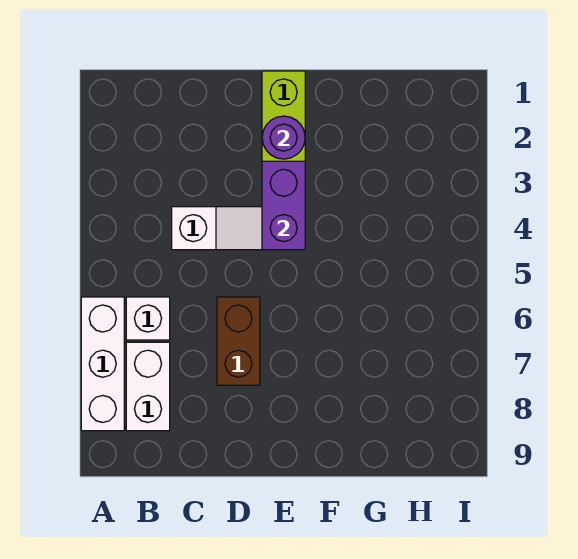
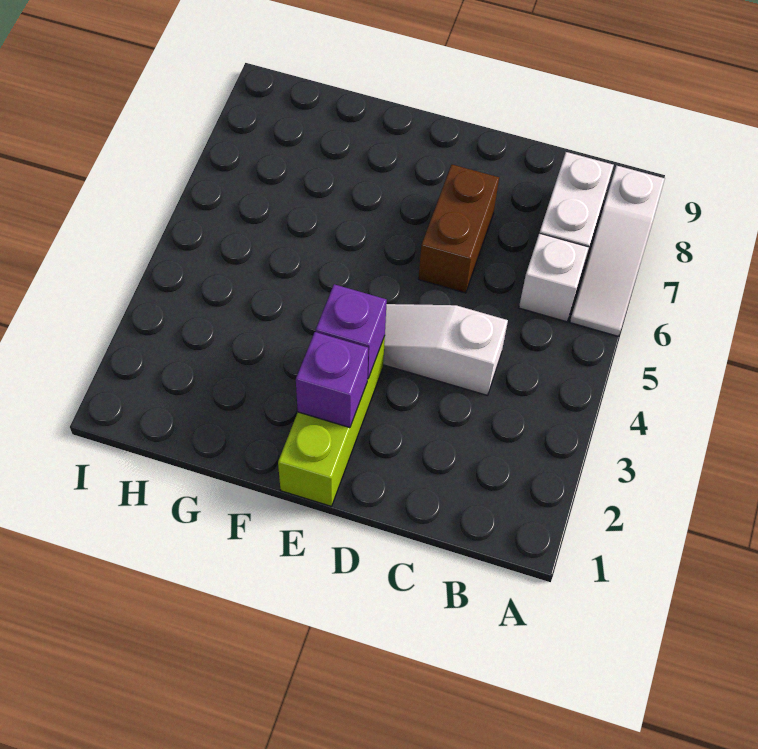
white brick A6:A8 level 1 -> white slope A6:A8 level 1 top 8
purple round brick E2 level 2 -> purple brick E2 level 2
purple brick E3:E4 level 2 -> purple brick E3 level 2

